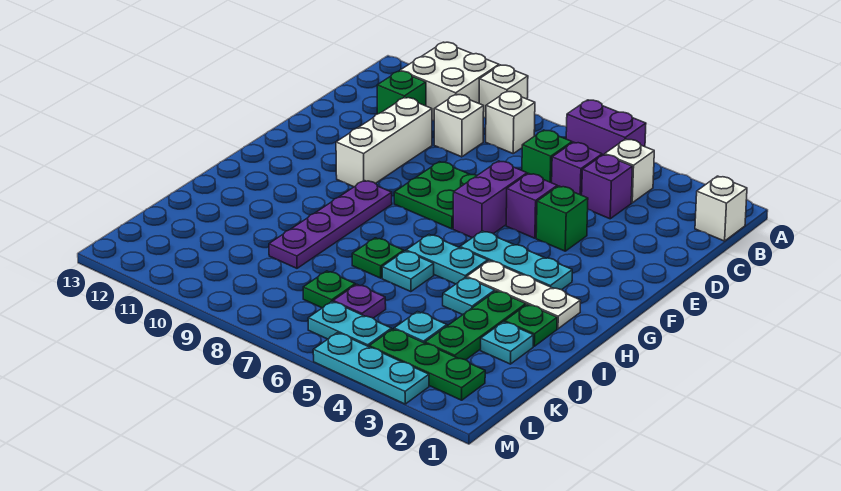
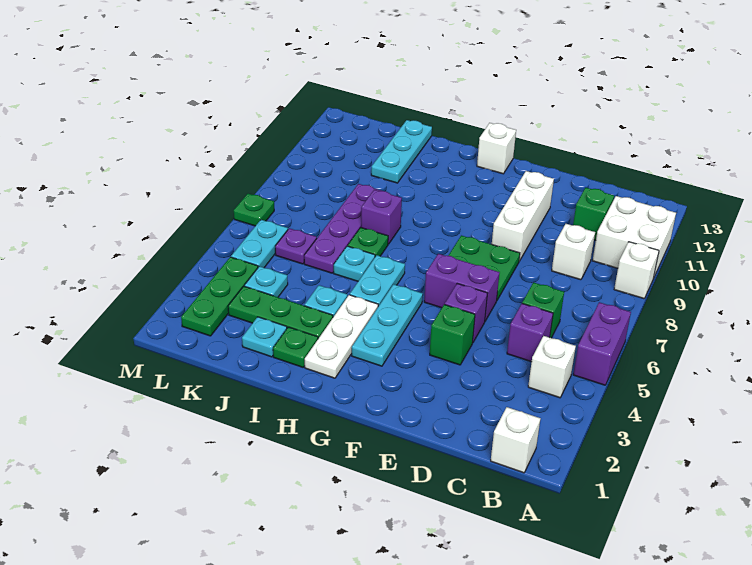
white brick B8 level 1 -> white brick G13 level 1
purple brick C4 level 1 -> purple brick I8 level 1
white brick D10:F10 level 1 -> white brick E9:E11 level 1
purple plate G9:J9 level 1 -> purple plate J6:J9 level 1
green plate K7 level 1 -> green plate M7 level 1
cyan plate M3:M5 level 1 -> cyan plate J11:J13 level 1

